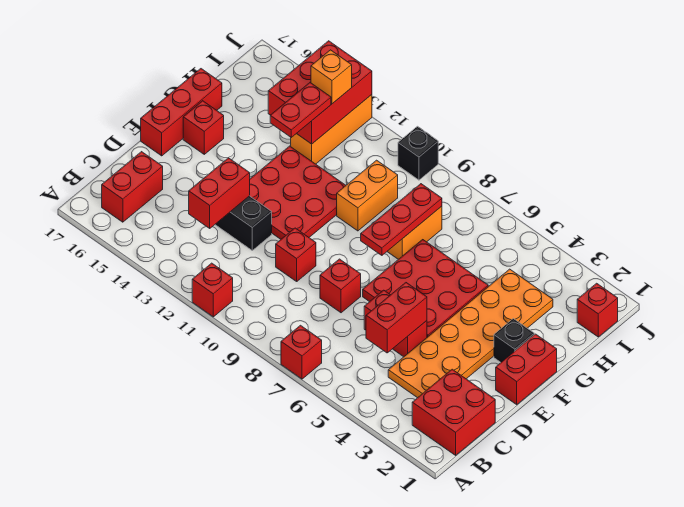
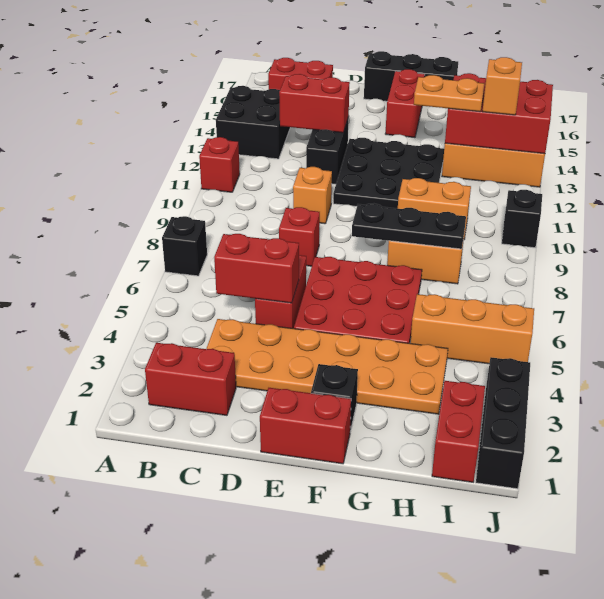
red brick A7 level 1 -> black brick A7 level 1
none -> black brick A13:B14 level 1
red brick B1:C2 level 1 -> red brick B2:C2 level 1
red brick D10 level 1 -> orange brick D10 level 1
red plate E11:G13 level 1 -> black plate E11:G13 level 1
red brick E17:G17 level 1 -> black brick E17:G17 level 1
red plate F8:H8 level 2 -> black plate F8:H8 level 2
red brick F16 level 1 -> red brick F15:F16 level 1
red plate G13:H13 level 3 -> orange plate G13:H13 level 3
none -> orange brick H5:J5 level 1
red brick I1 level 1 -> red brick I1:I2 level 1
none -> black brick J1:J3 level 1

